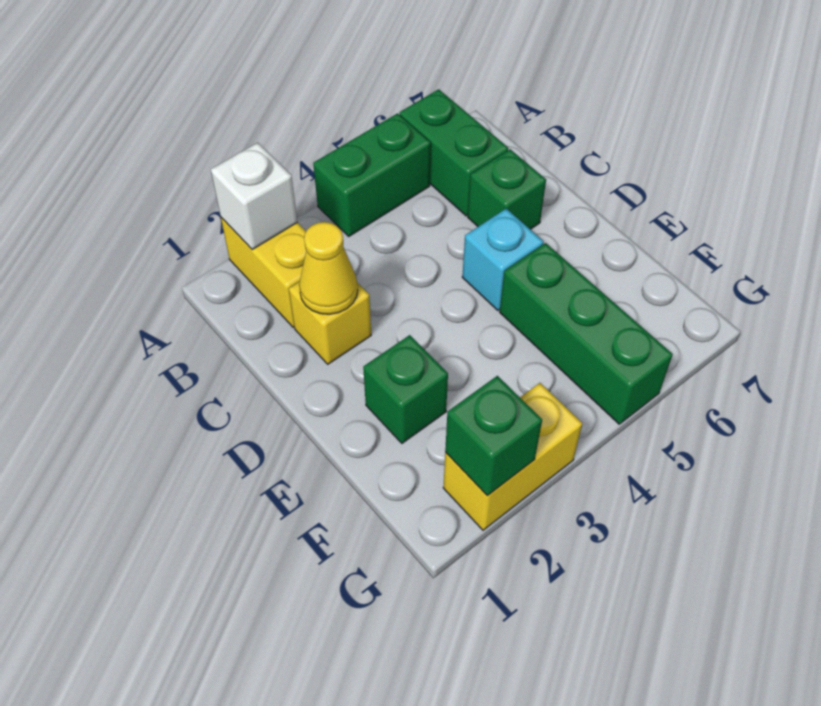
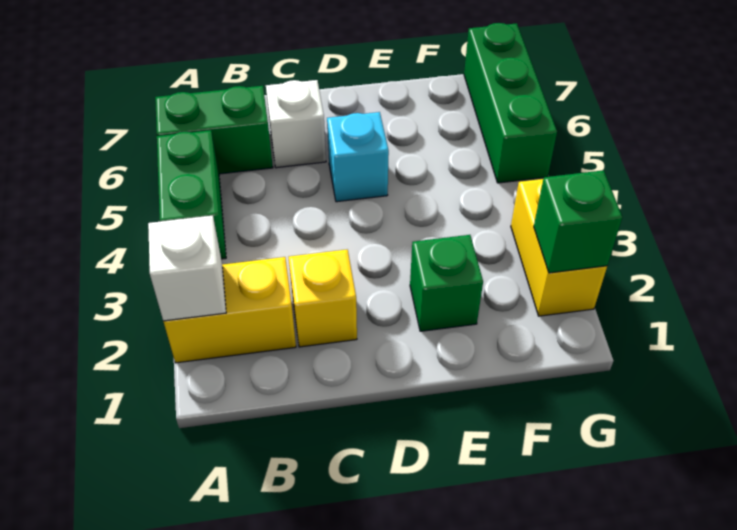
yellow cone C2 level 2 -> none
green brick C6 level 1 -> white brick C6 level 1
green brick E5:G5 level 1 -> green brick G5:G7 level 1

